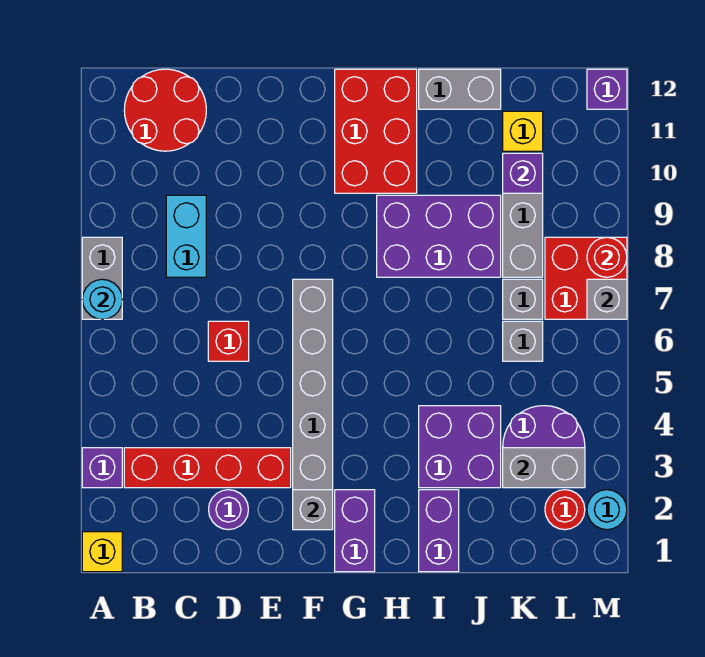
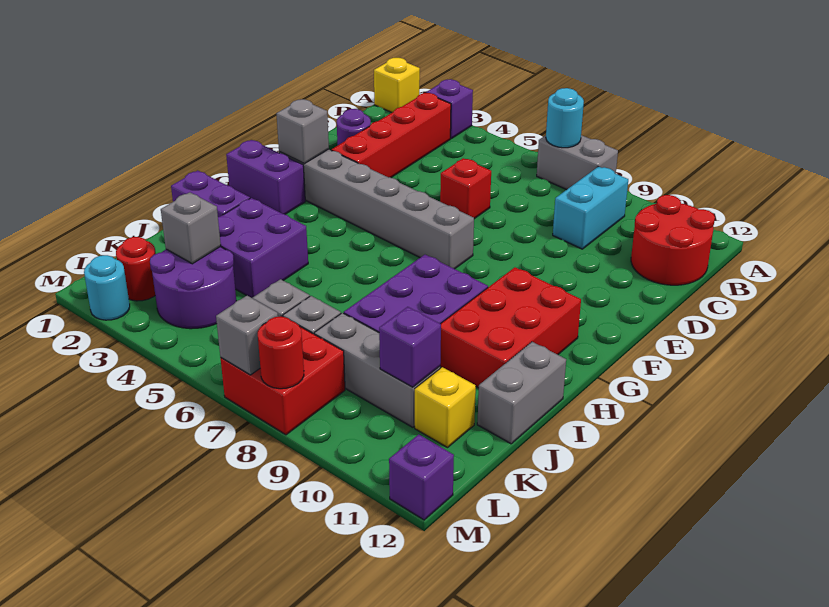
cyan brick C8:C9 level 1 -> cyan brick B9:C9 level 1
red brick G10:H12 level 1 -> red brick G10:I11 level 1
grey brick K3:L3 level 2 -> grey brick K3 level 2

